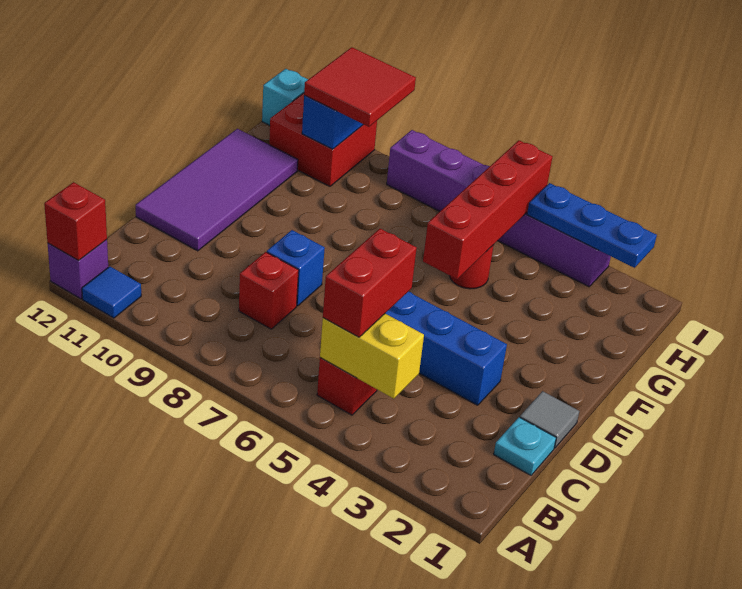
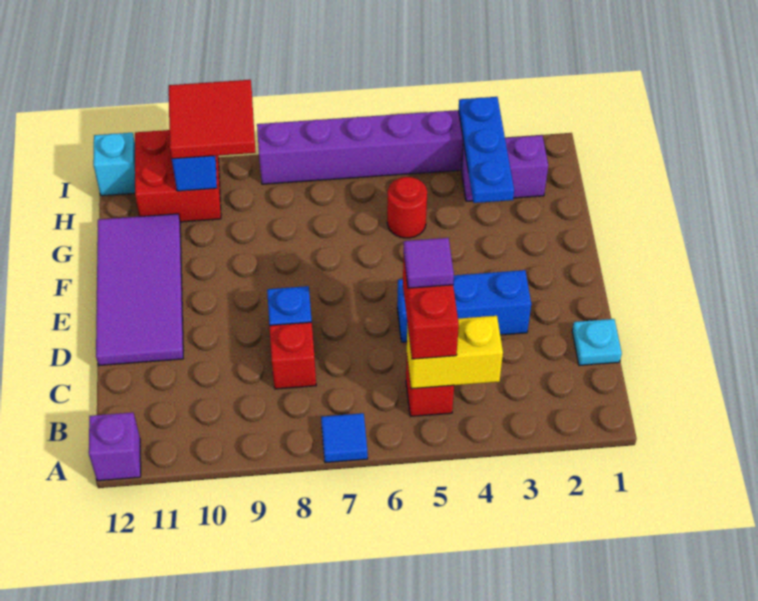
blue tile A11 level 1 -> blue tile A7 level 1
red brick A12 level 2 -> none
none -> purple tile C5 level 4
grey tile D1 level 1 -> none
red brick F5:I5 level 2 -> none
none -> purple brick H2:H3 level 1
blue plate I2:I4 level 2 -> blue plate G3:I3 level 2

